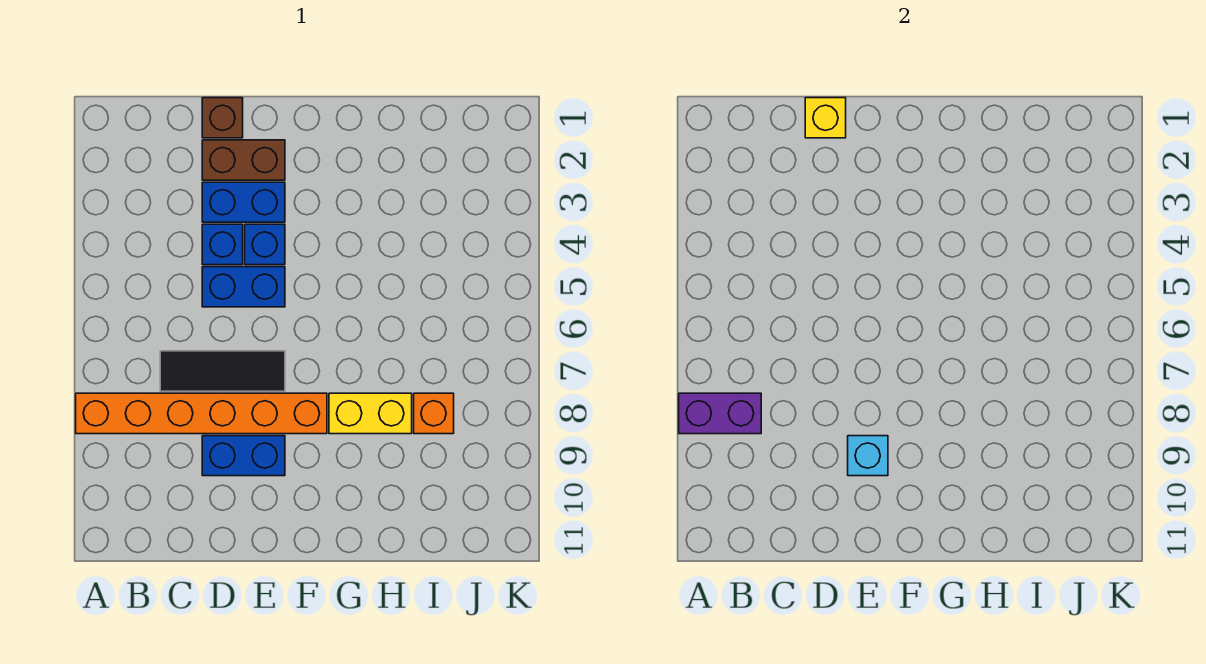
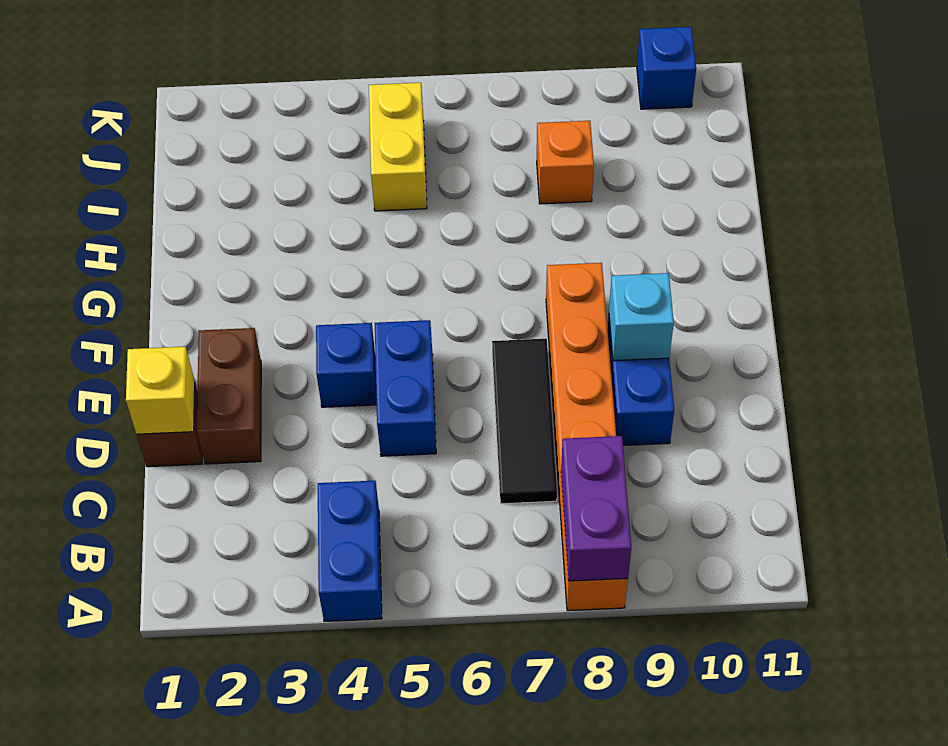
blue brick D3:E3 level 1 -> blue brick A4:B4 level 1
blue brick D4 level 1 -> blue brick K10 level 1
yellow brick G8:H8 level 1 -> yellow brick I5:J5 level 1

